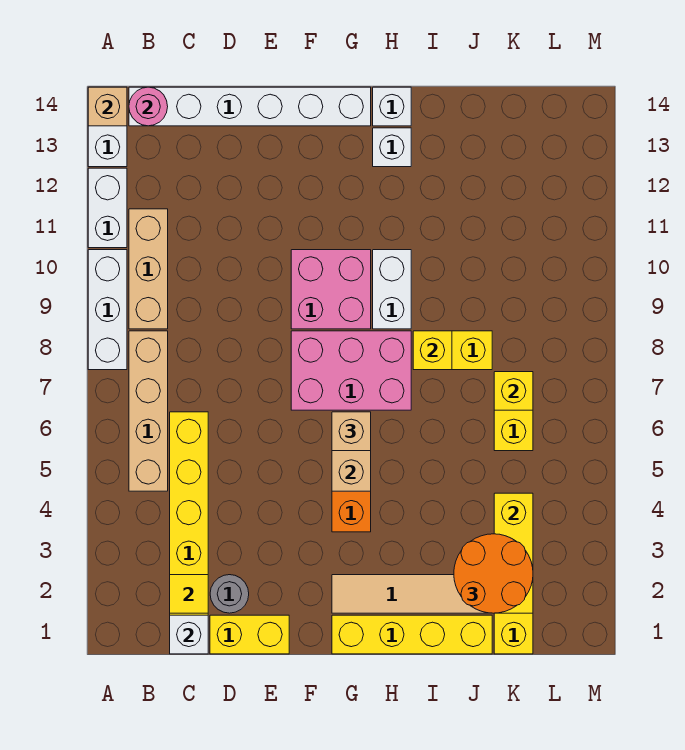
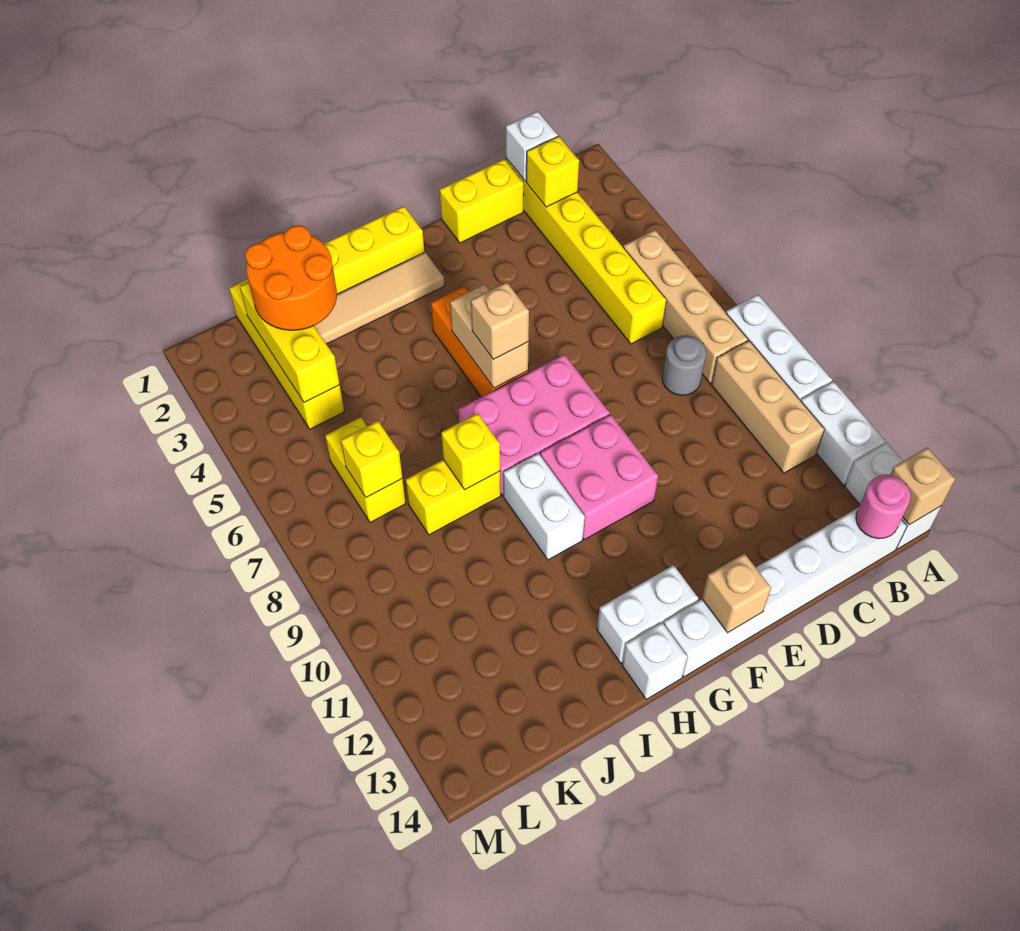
yellow tile C2 level 2 -> yellow brick C2 level 2
grey round brick D2 level 1 -> grey round brick C8 level 1
none -> tan brick F14 level 2
white brick H13 level 1 -> white brick G13:H13 level 1

